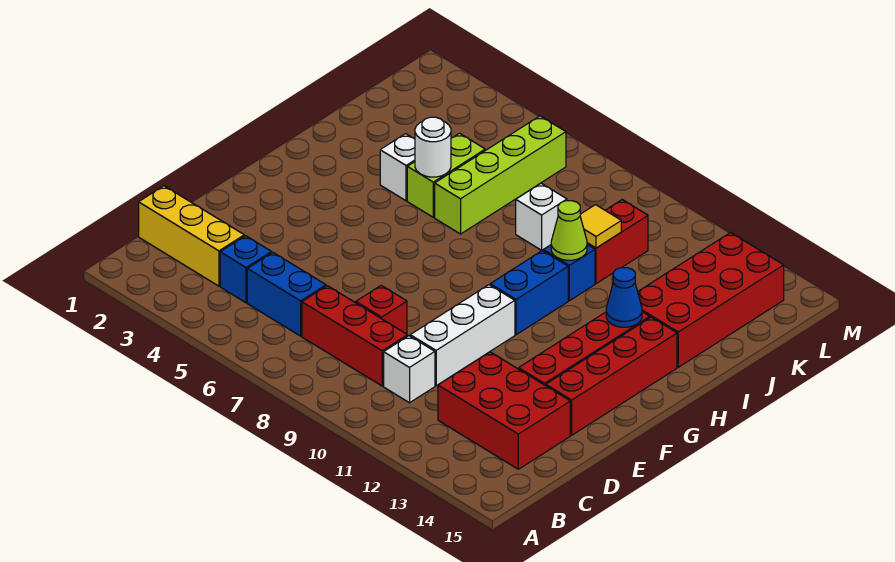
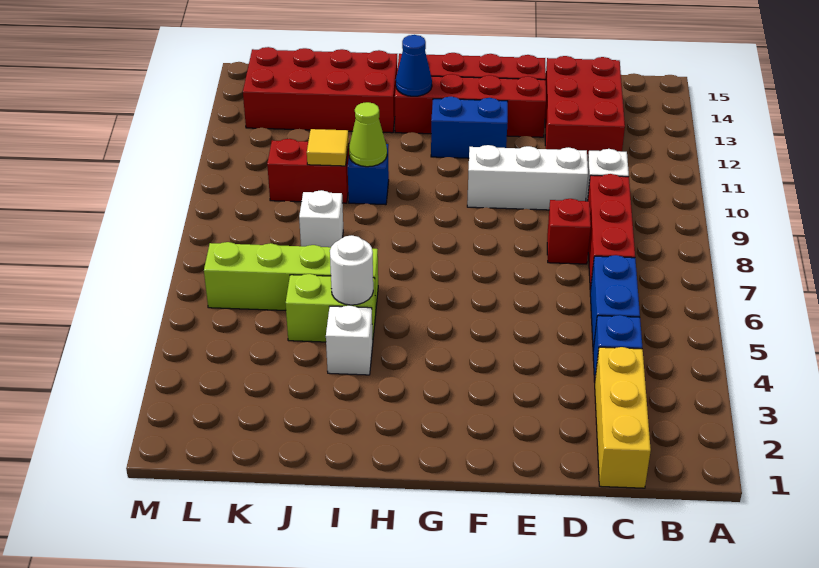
blue brick G10:H10 level 1 -> blue brick F12:G12 level 1

